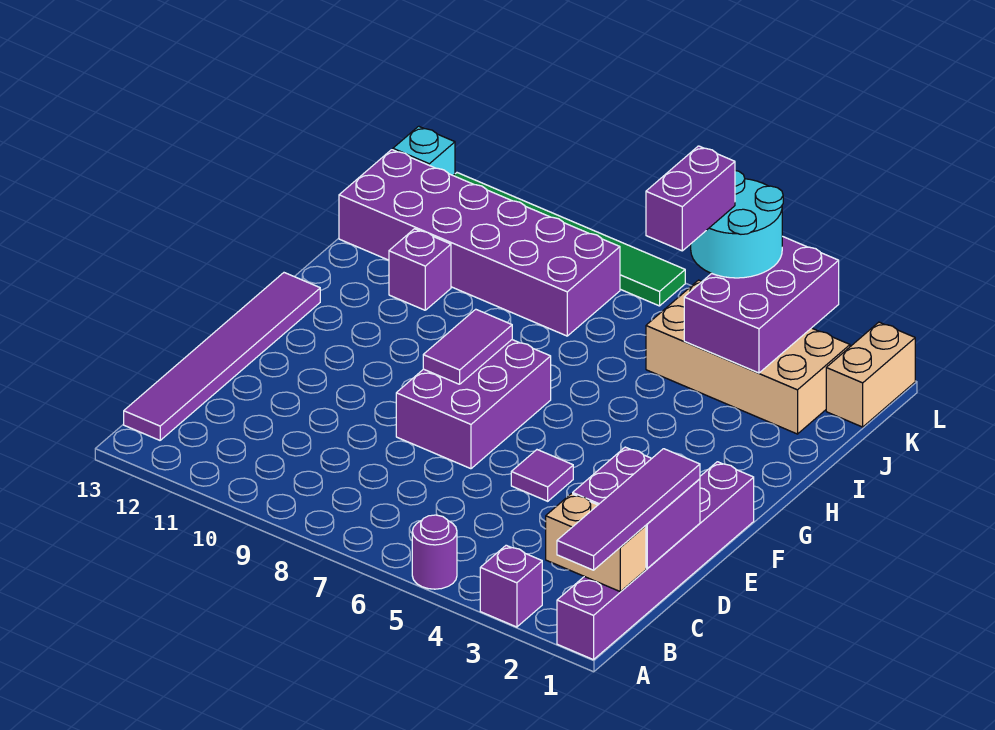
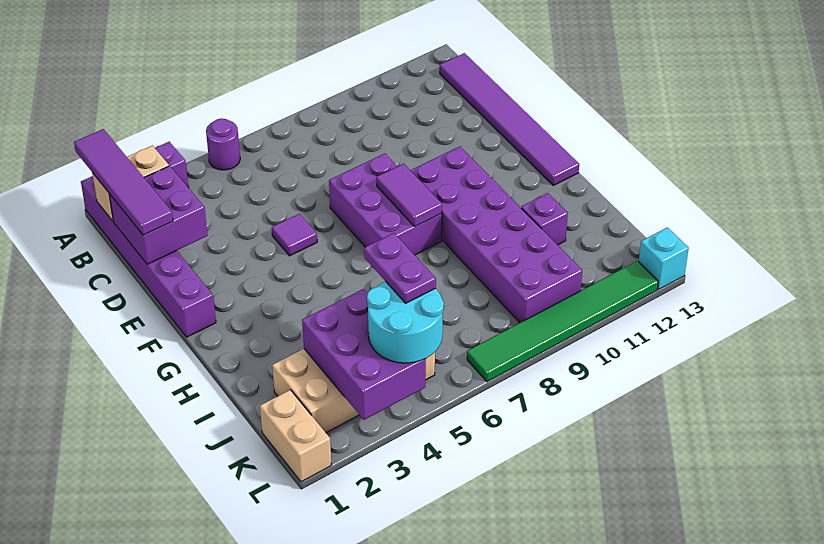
purple brick J5:K5 level 4 -> purple plate J5:K5 level 4
purple brick J8:K13 level 1 -> purple brick F9:K10 level 1

